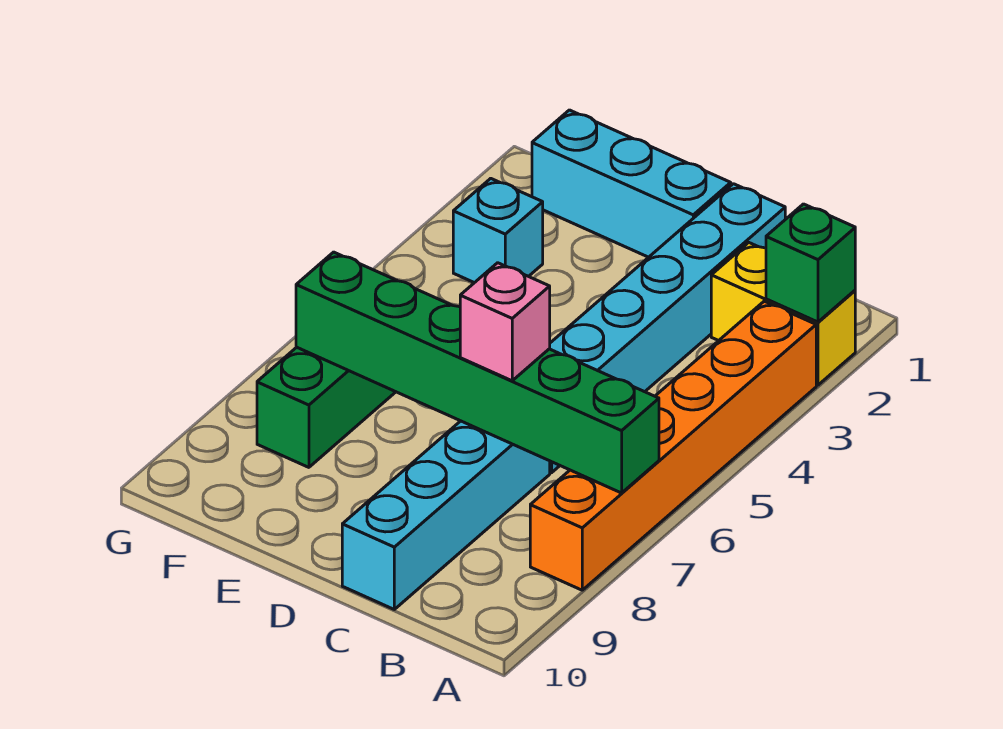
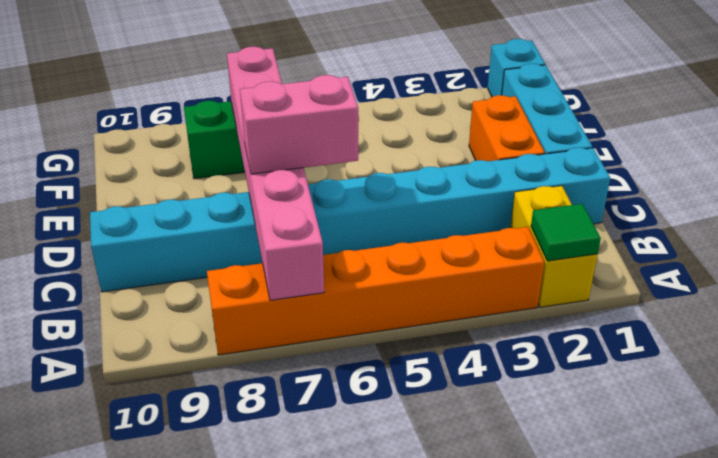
green brick A2 level 2 -> green tile A2 level 2
green brick A7:F7 level 2 -> pink brick A7:F7 level 2
pink brick C7 level 3 -> pink brick C6:C7 level 3
none -> orange brick D2:E2 level 1
cyan brick F3 level 1 -> cyan brick G1 level 1

